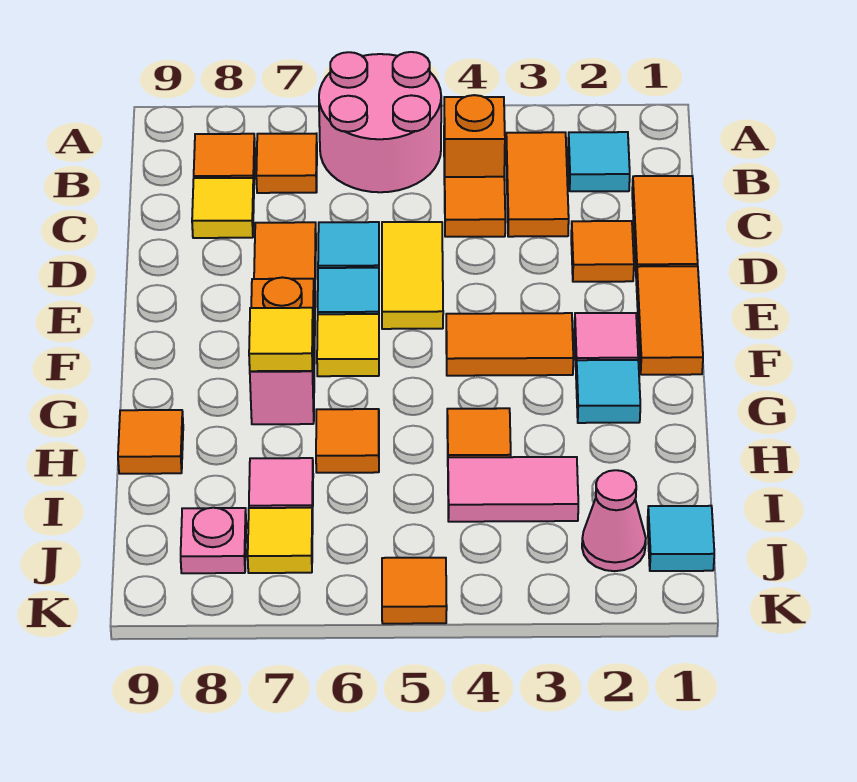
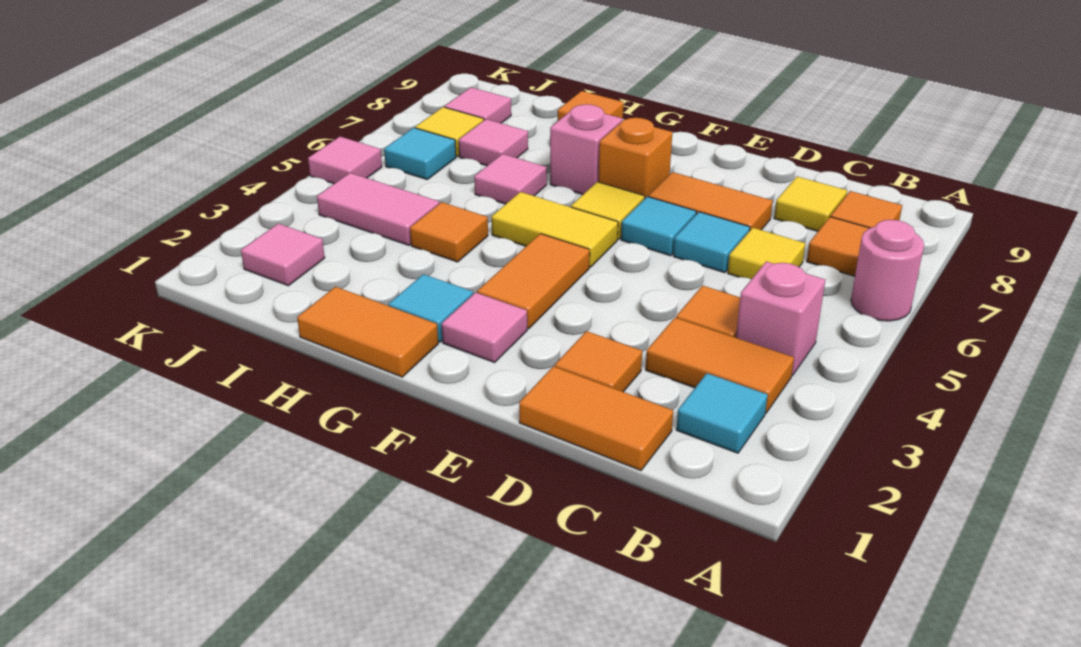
pink round brick A5:B6 level 1 -> pink round brick A6 level 1
orange brick B4 level 1 -> pink brick B4 level 1
yellow tile D5:E5 level 1 -> yellow tile F5:G5 level 1
orange tile E1:F1 level 1 -> orange tile G1:H1 level 1
yellow tile G7 level 2 -> yellow tile C6 level 1
orange tile H6 level 1 -> pink tile H6 level 1
pink tile I3:I4 level 1 -> pink tile I4:J4 level 1
cyan tile J1 level 1 -> cyan tile J6 level 1
pink cone J2 level 1 -> pink tile J2 level 1
pink plate J8 level 1 -> pink tile J8 level 1
orange tile K5 level 1 -> pink tile K5 level 1

